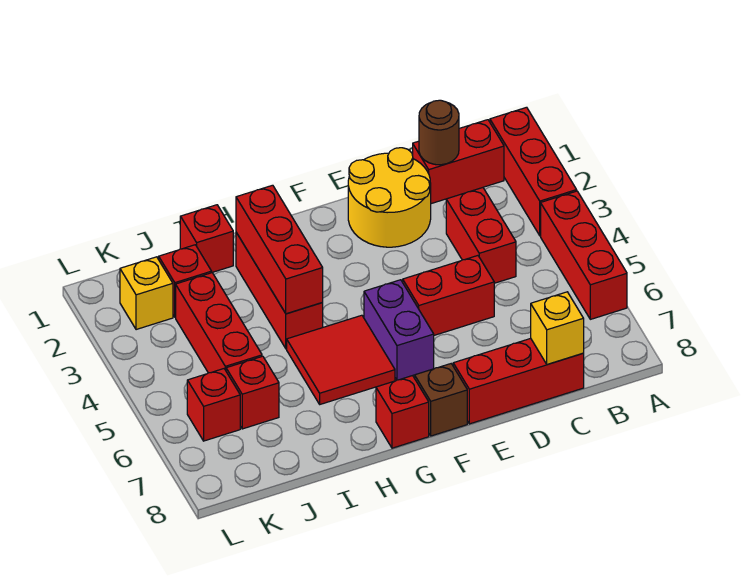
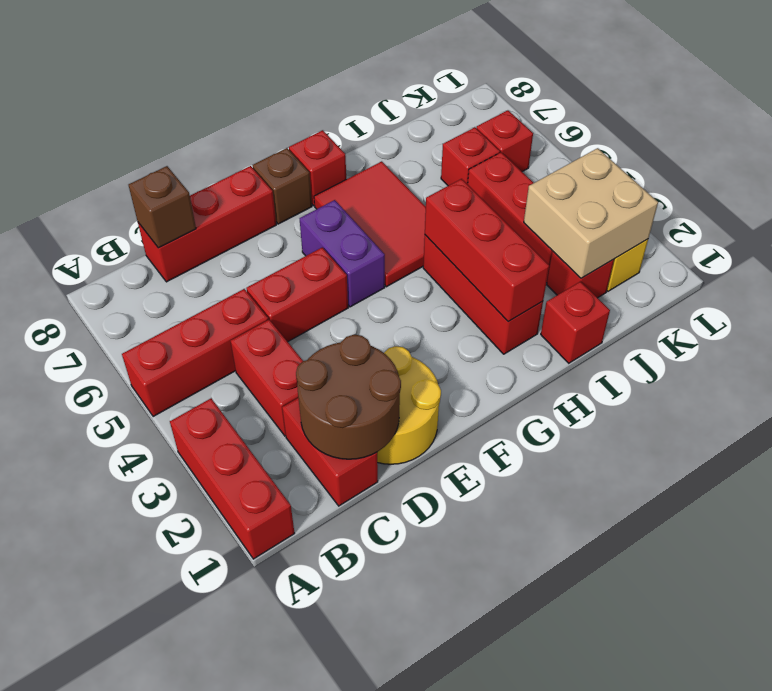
red brick A4:A6 level 1 -> red brick A5:C5 level 1
red brick B1:C1 level 1 -> red brick C1:C2 level 1
brown round brick C1 level 2 -> brown round brick C1:D2 level 2
yellow brick C8 level 2 -> brown brick C8 level 2
red tile G5:H6 level 1 -> red tile G5:H7 level 1
none -> tan brick J2:K3 level 2

